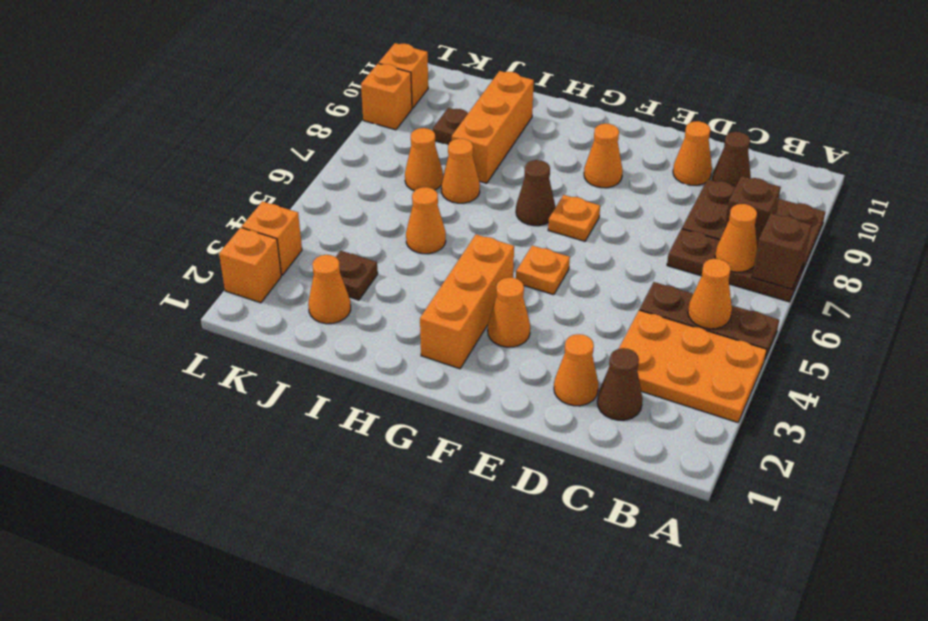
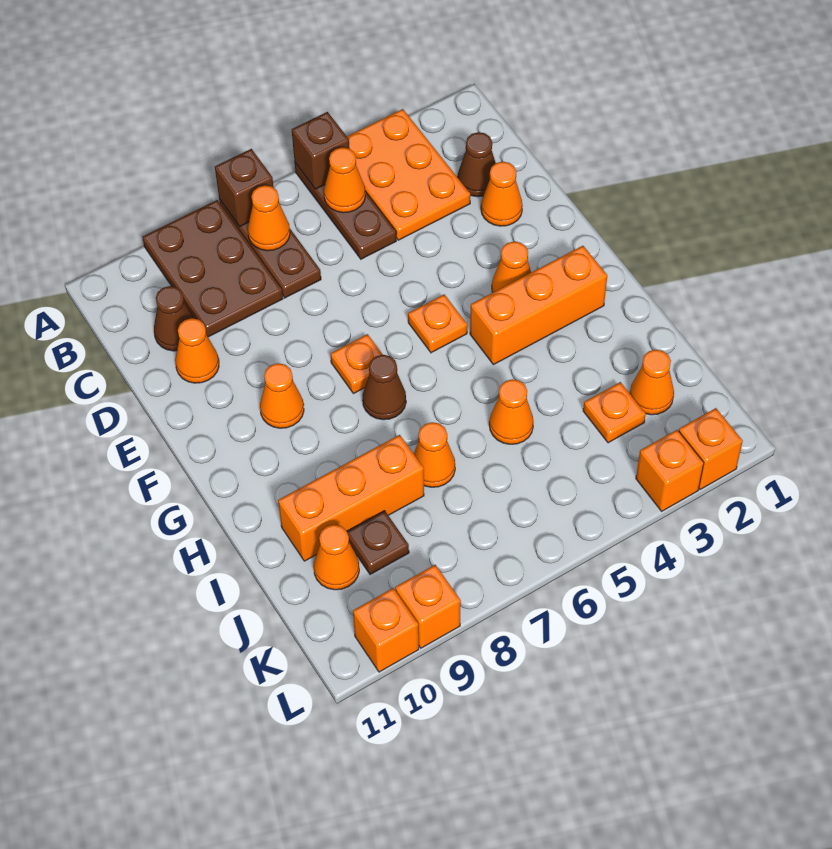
brown brick B8 level 2 -> brown brick A5 level 2
brown plate J3 level 1 -> orange plate J3 level 1
orange cone J7 level 1 -> orange cone J10 level 1

